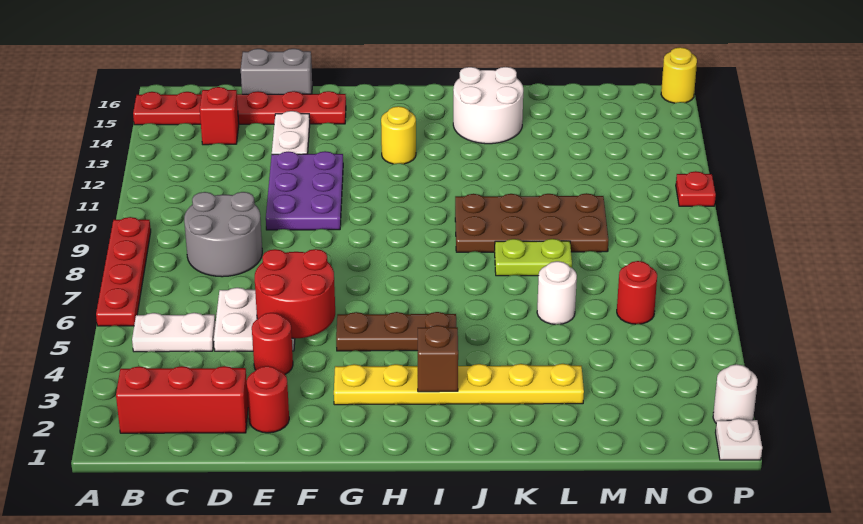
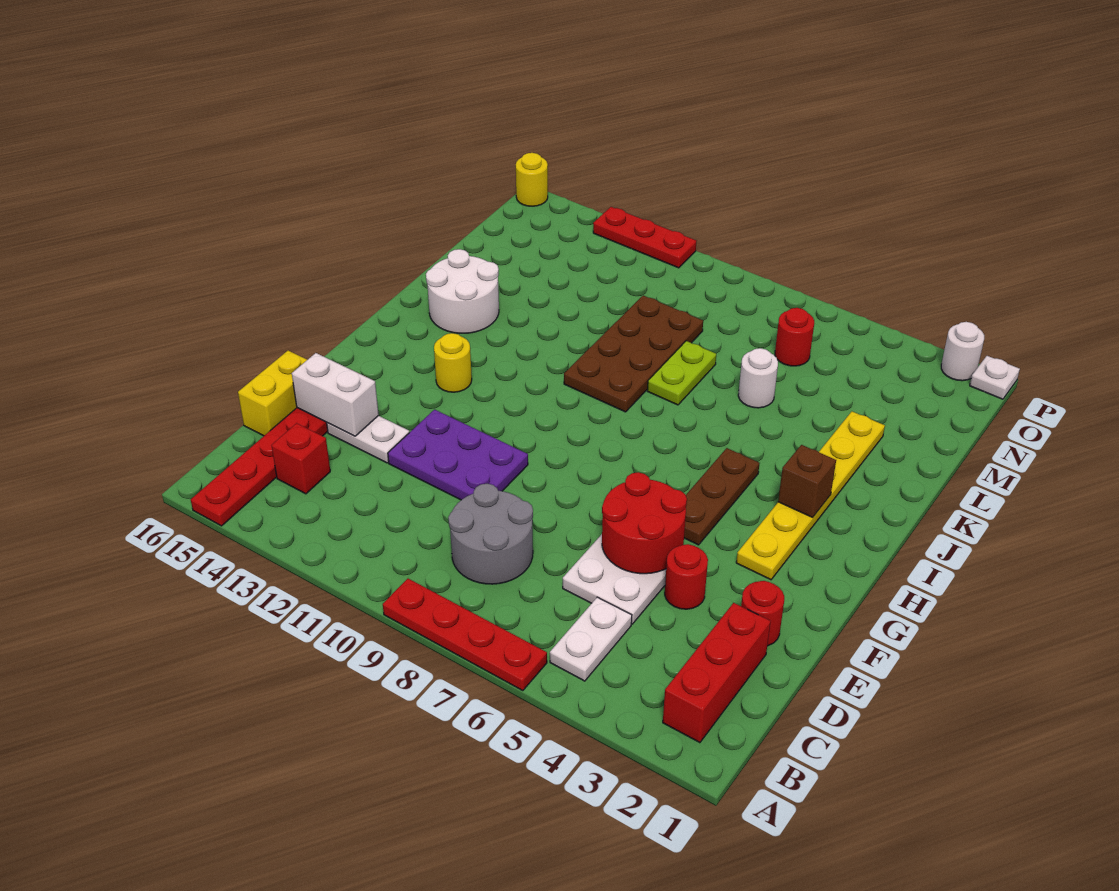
grey brick D16:E16 level 1 -> yellow brick D16:E16 level 1
none -> white brick E14:E15 level 2
red plate P11 level 1 -> red plate P11:P13 level 1

